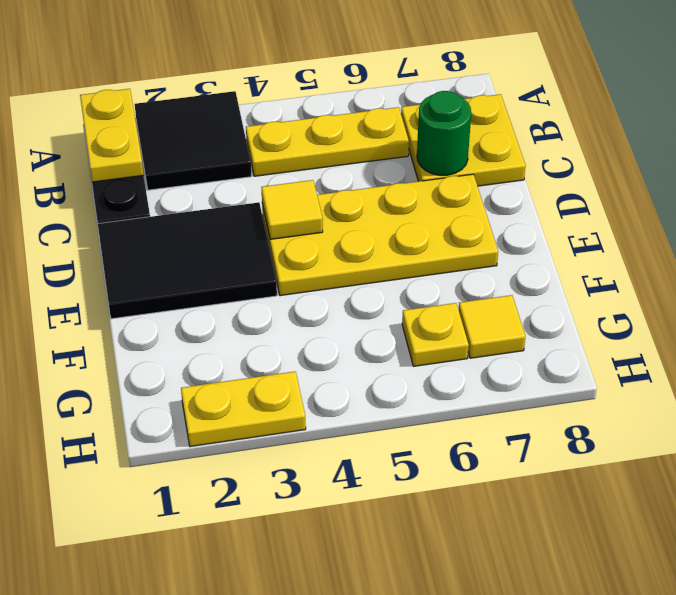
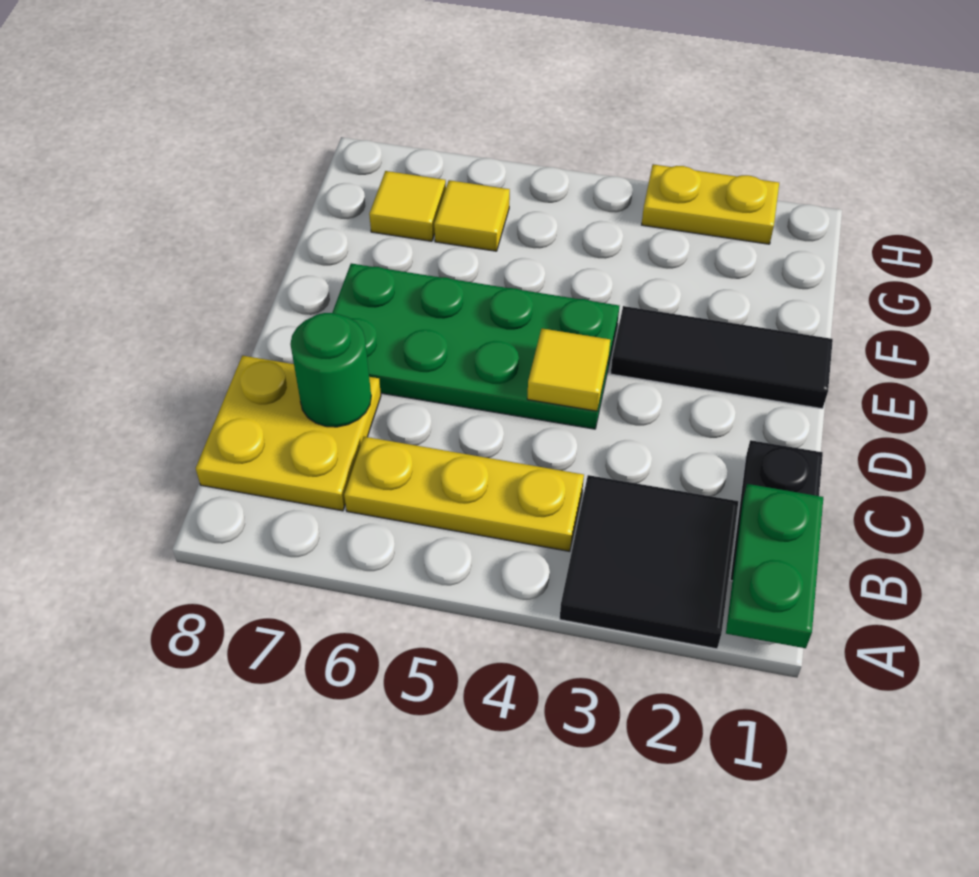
yellow plate A1:B1 level 2 -> green plate A1:B1 level 2
black tile D1:E3 level 1 -> black tile E1:E3 level 1
yellow plate D4:E7 level 1 -> green plate D4:E7 level 1
yellow plate G6 level 1 -> yellow tile G6 level 1

